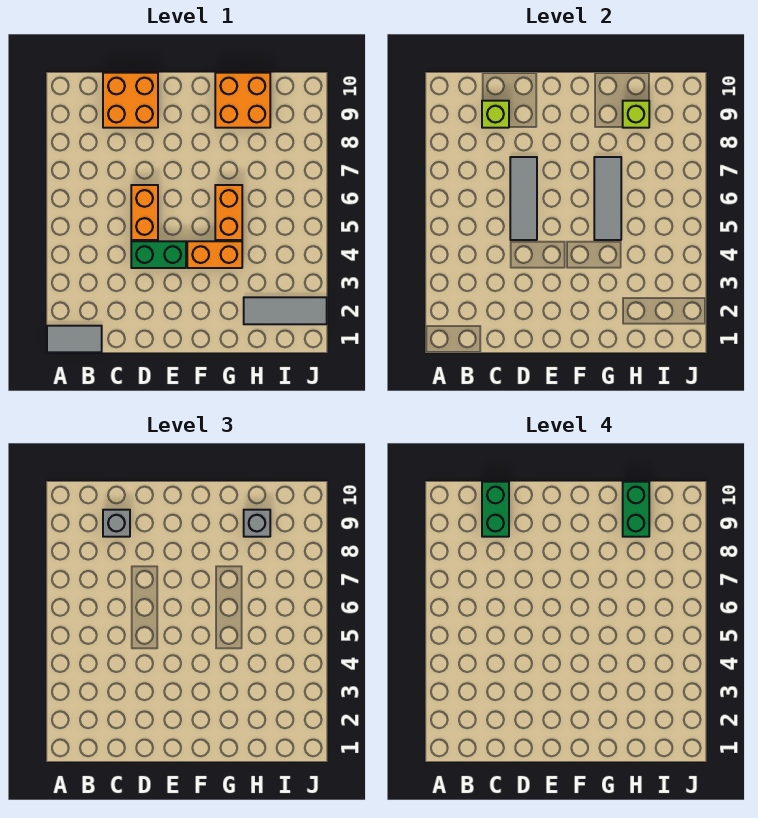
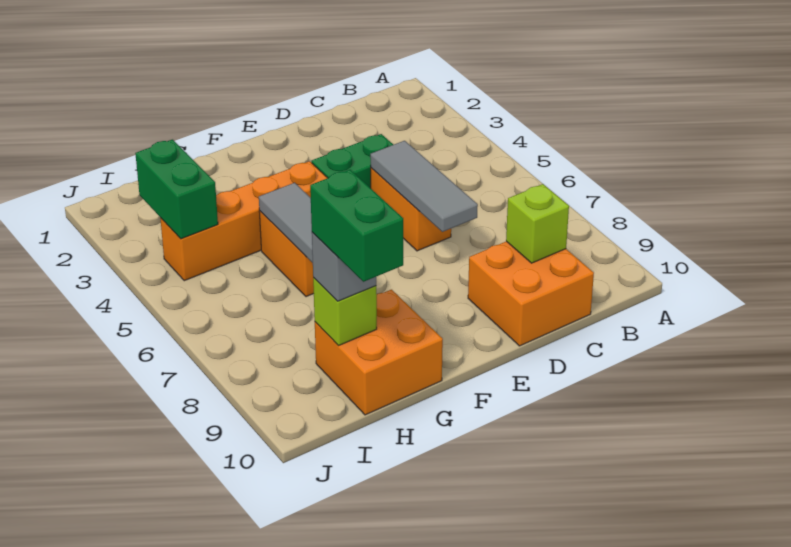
grey tile A1:B1 level 1 -> none
grey brick C9 level 3 -> none
green brick C9:C10 level 4 -> green brick I3:I4 level 2
orange brick F4:G4 level 1 -> orange brick F4:I4 level 1
grey tile H2:J2 level 1 -> none

